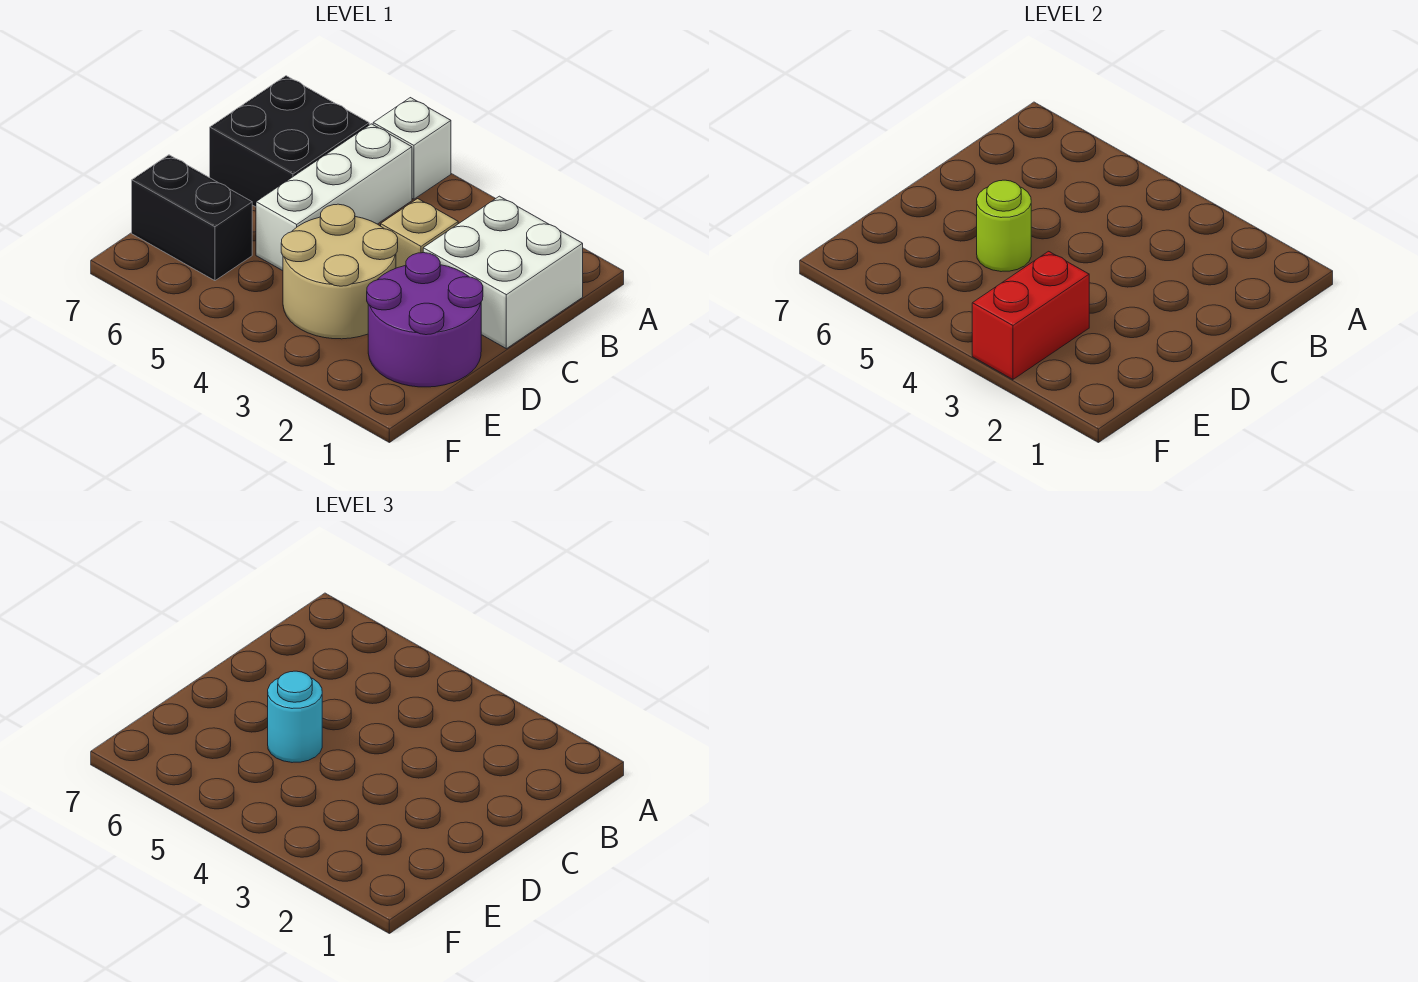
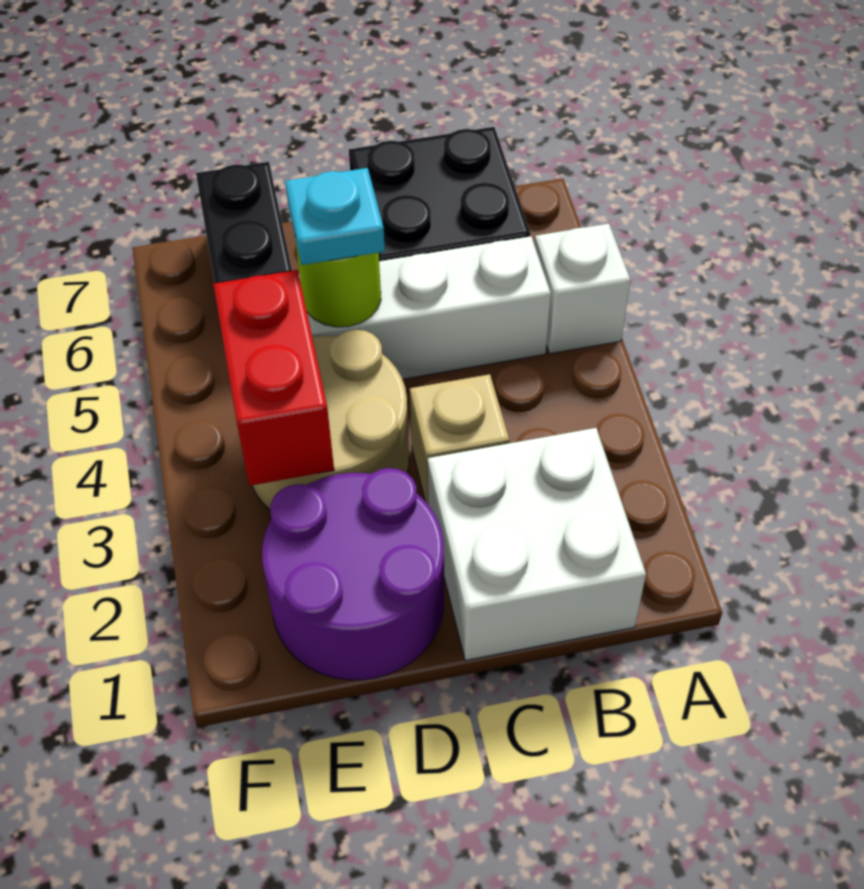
cyan round brick D5 level 3 -> cyan plate D5 level 3
red brick E3:F3 level 2 -> red brick E3:E4 level 2

